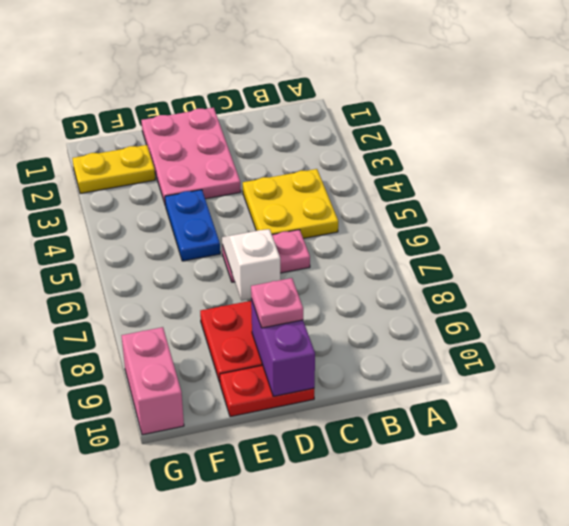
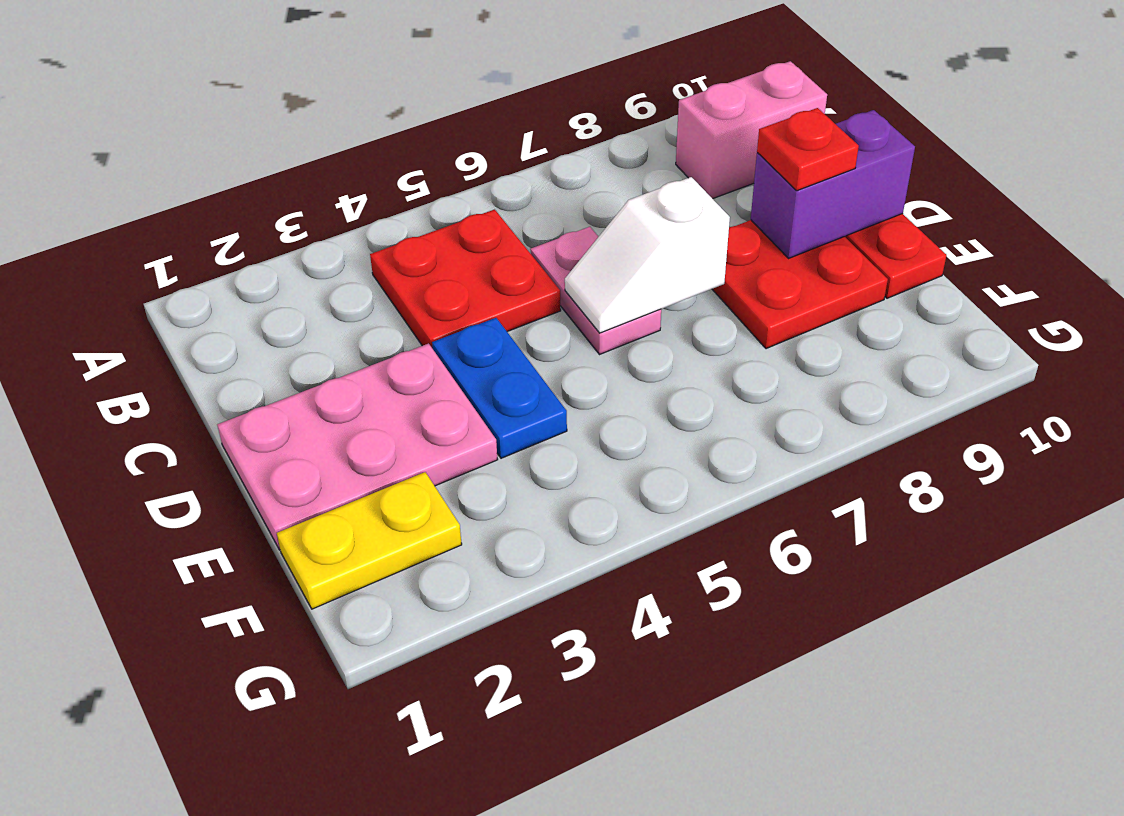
yellow plate B4:C5 level 1 -> red plate B4:C5 level 1
pink plate D9 level 3 -> red plate D9 level 3
blue plate E4:E5 level 1 -> blue plate D4:E4 level 1
yellow plate F2:G2 level 1 -> yellow plate F1:F2 level 1
pink brick G9:G10 level 1 -> pink brick B9:B10 level 1

